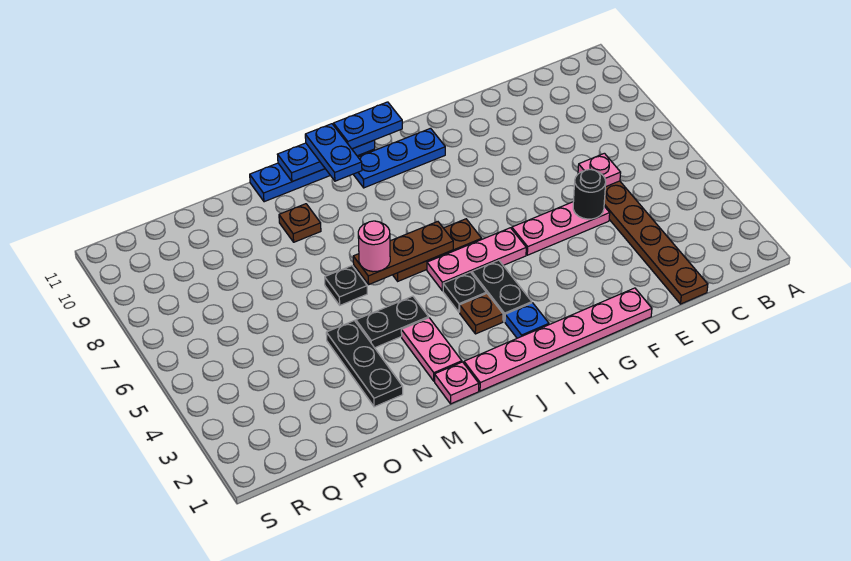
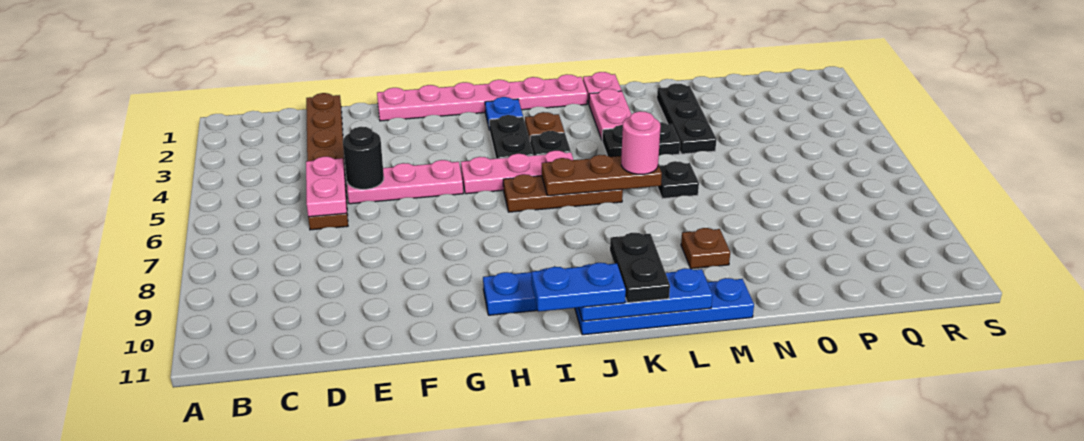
pink plate D6 level 2 -> pink plate D5:D6 level 2
blue plate K10:K11 level 3 -> black plate K10:K11 level 3

